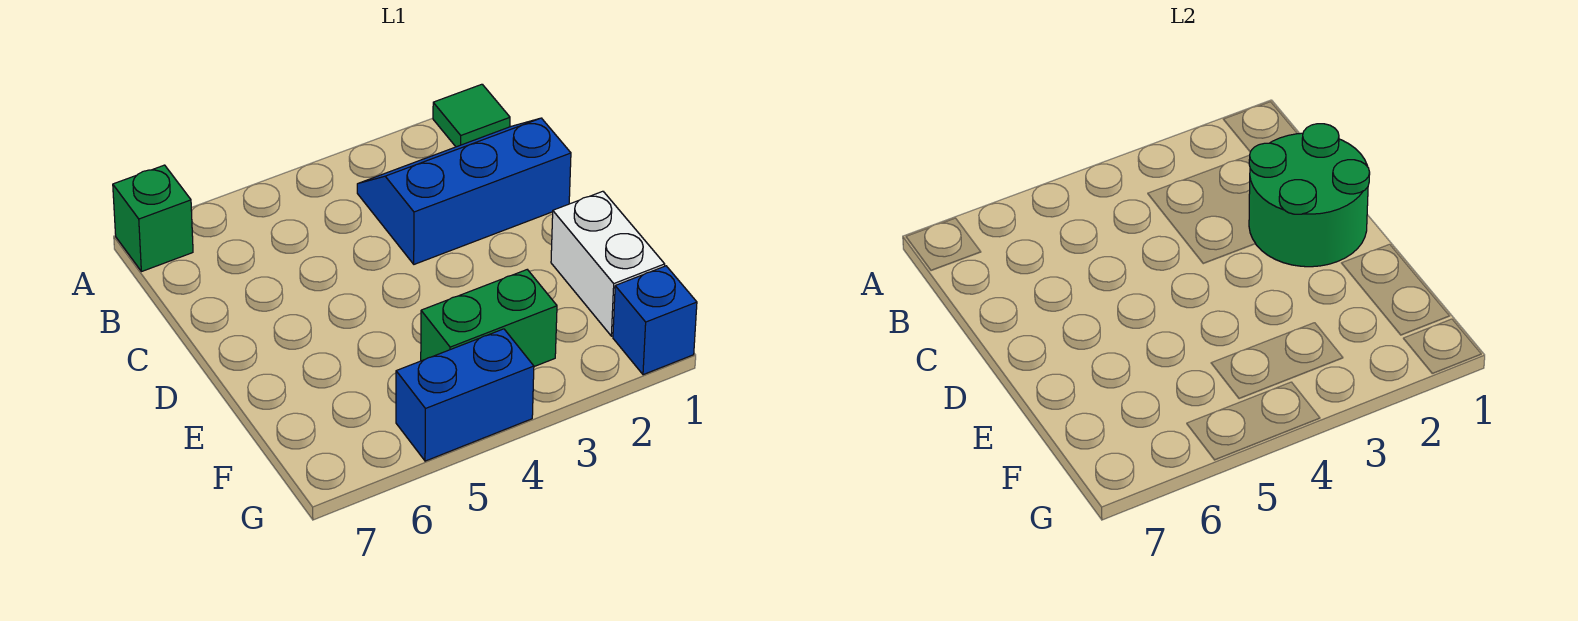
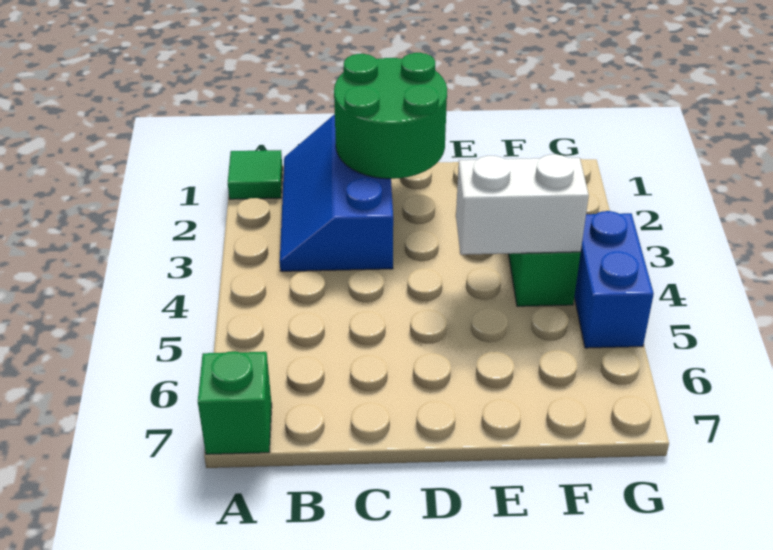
white brick E1:F1 level 1 -> white brick E4:F4 level 2
blue brick G1 level 1 -> none

